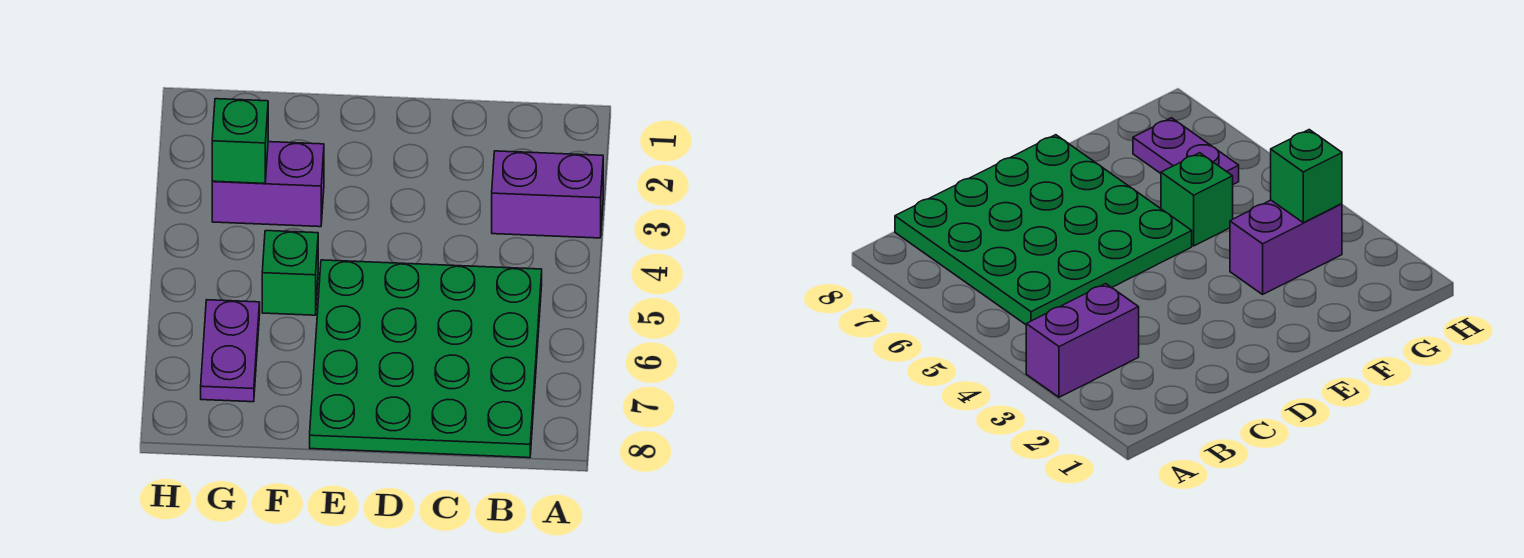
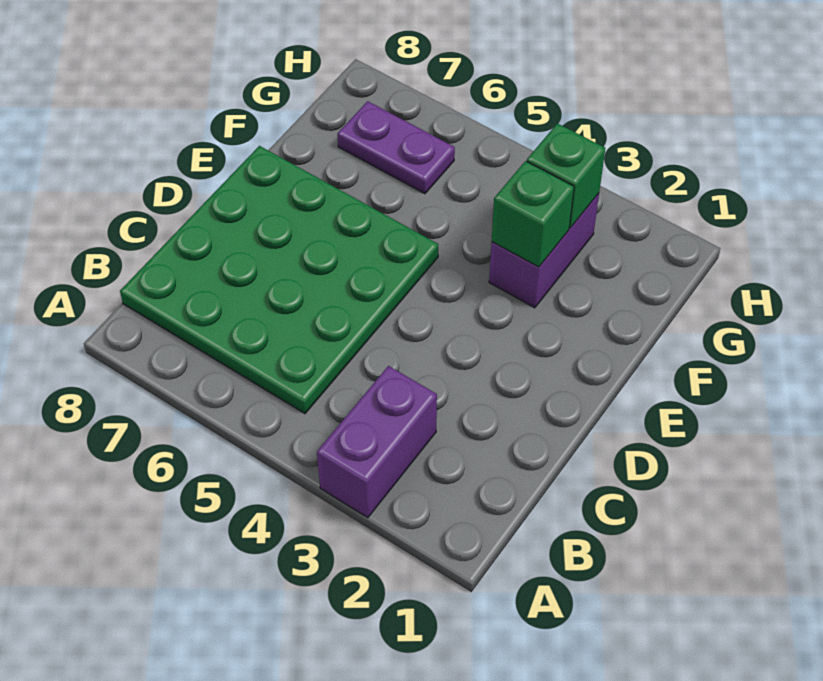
green brick F5 level 1 -> green brick F3 level 2

